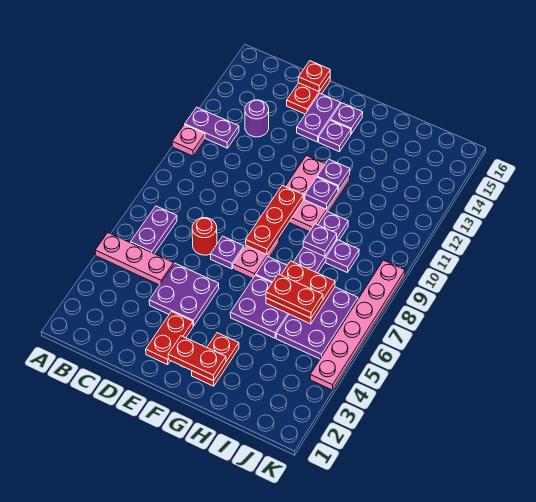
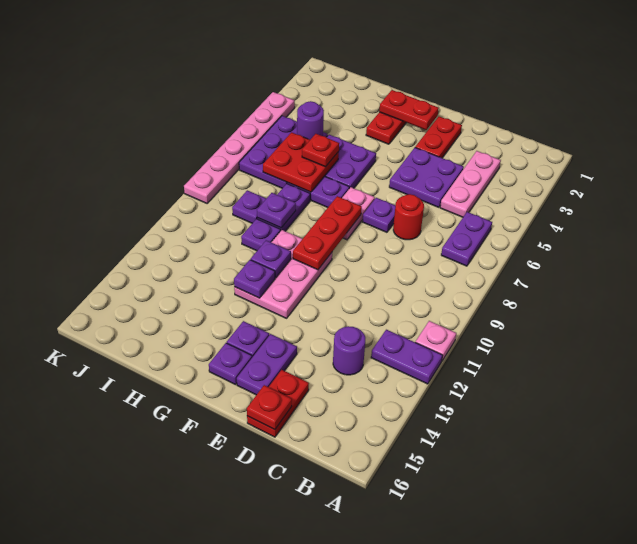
pink plate A5:C5 level 1 -> pink plate C3:C5 level 1
red plate H6:I6 level 3 -> red plate H6 level 3
none -> purple round brick I5 level 2

